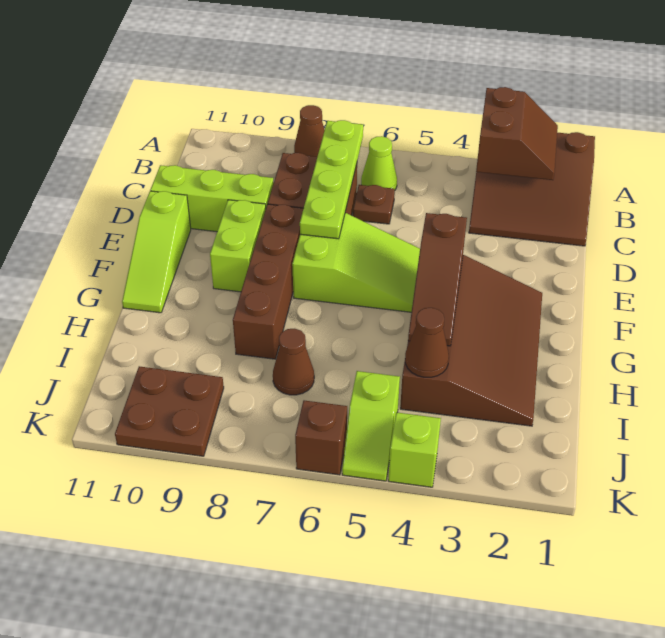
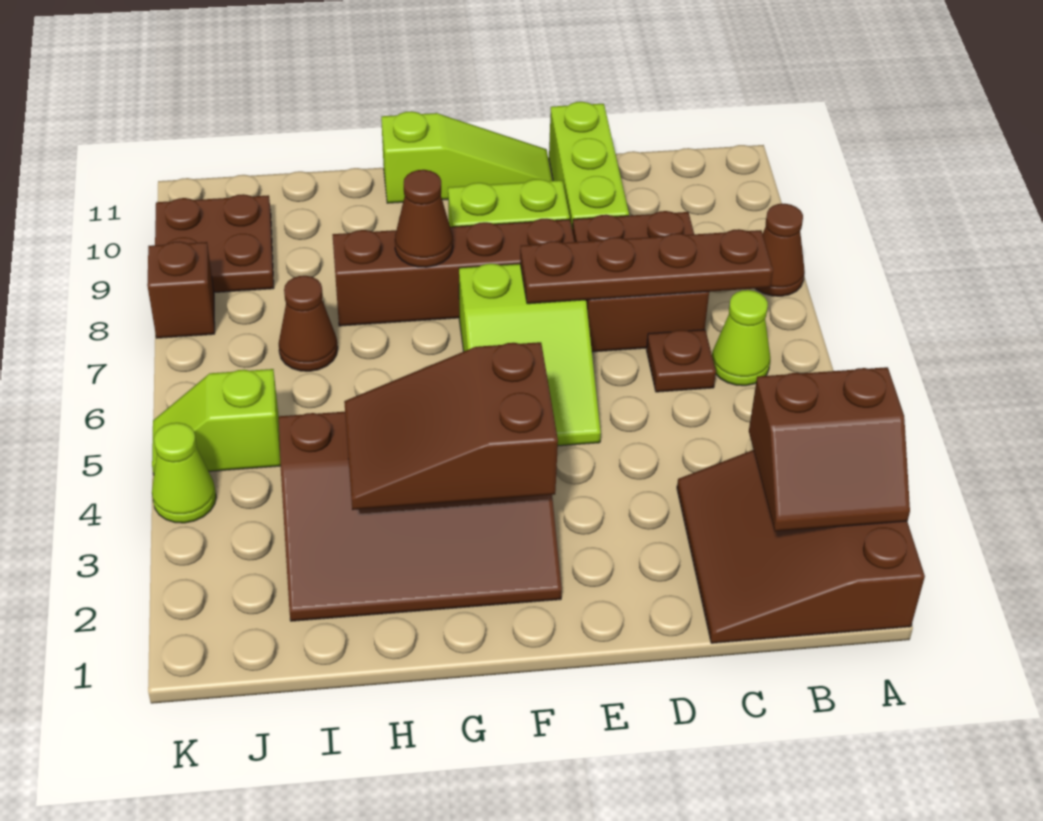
lime plate B7:E7 level 2 -> brown plate B7:E7 level 2
lime slope E11:G11 level 1 top E -> lime slope E11:G11 level 1 top G
brown slope F4:H4 level 2 top F -> brown slope F3:H4 level 2 top F
brown cone I4 level 2 -> brown cone G8 level 2
lime brick K4 level 1 -> lime cone K4 level 1
brown brick K6 level 1 -> brown brick K8 level 1

